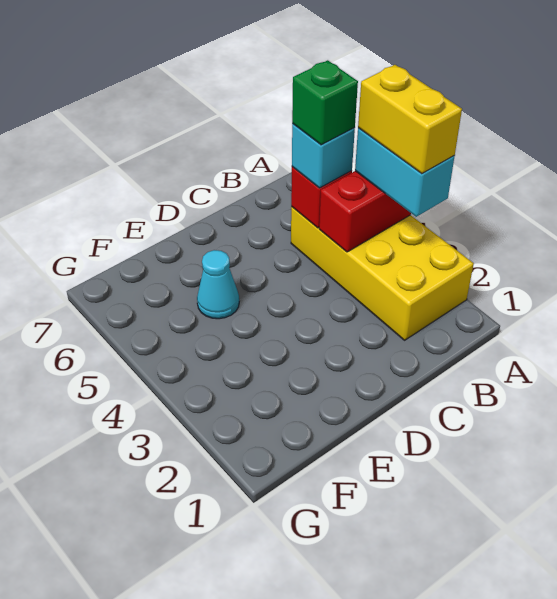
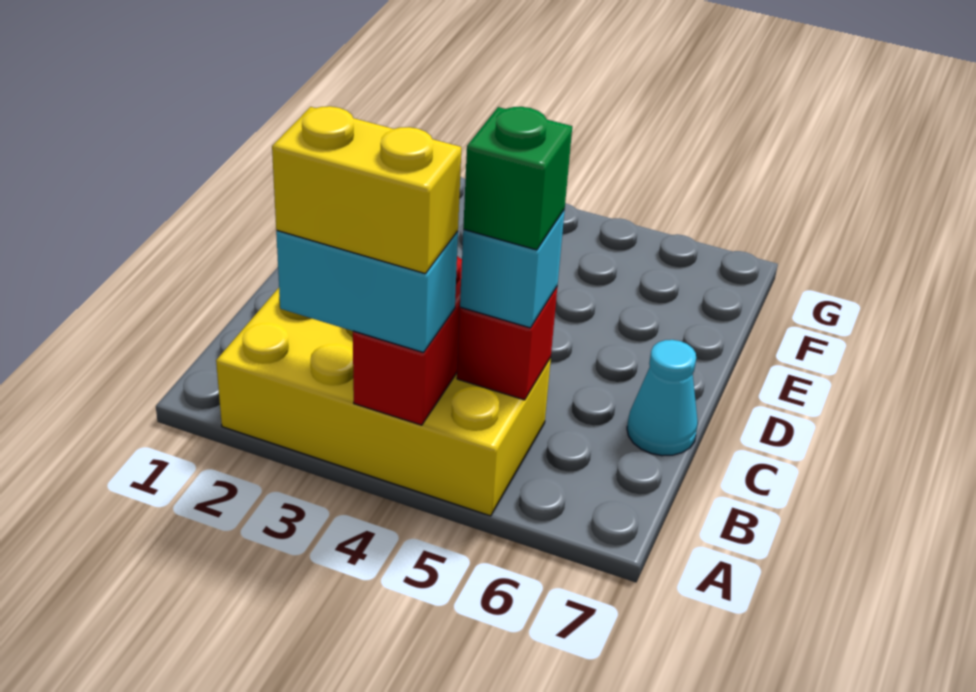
cyan cone E5 level 1 -> cyan cone C7 level 1

